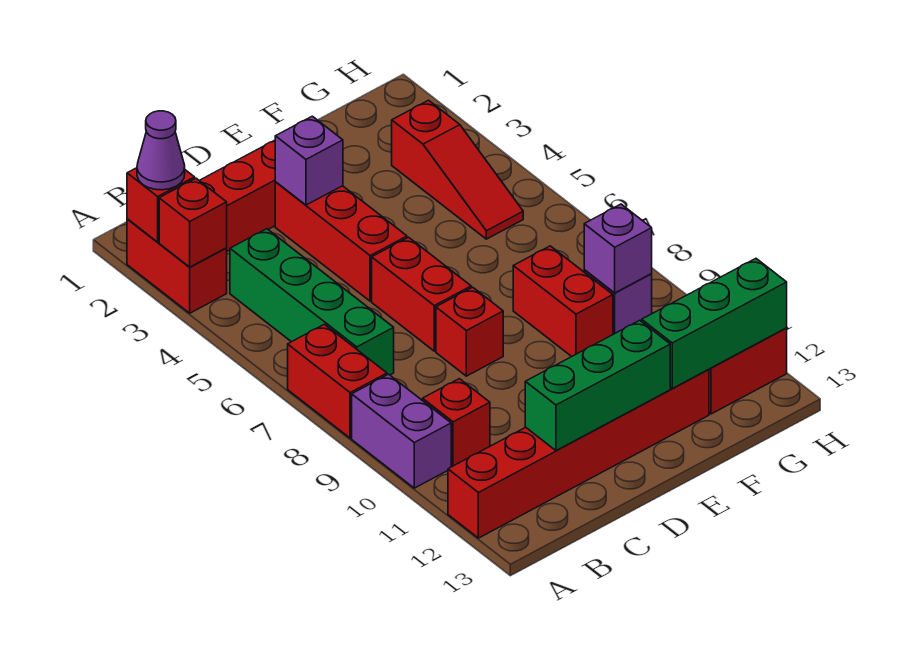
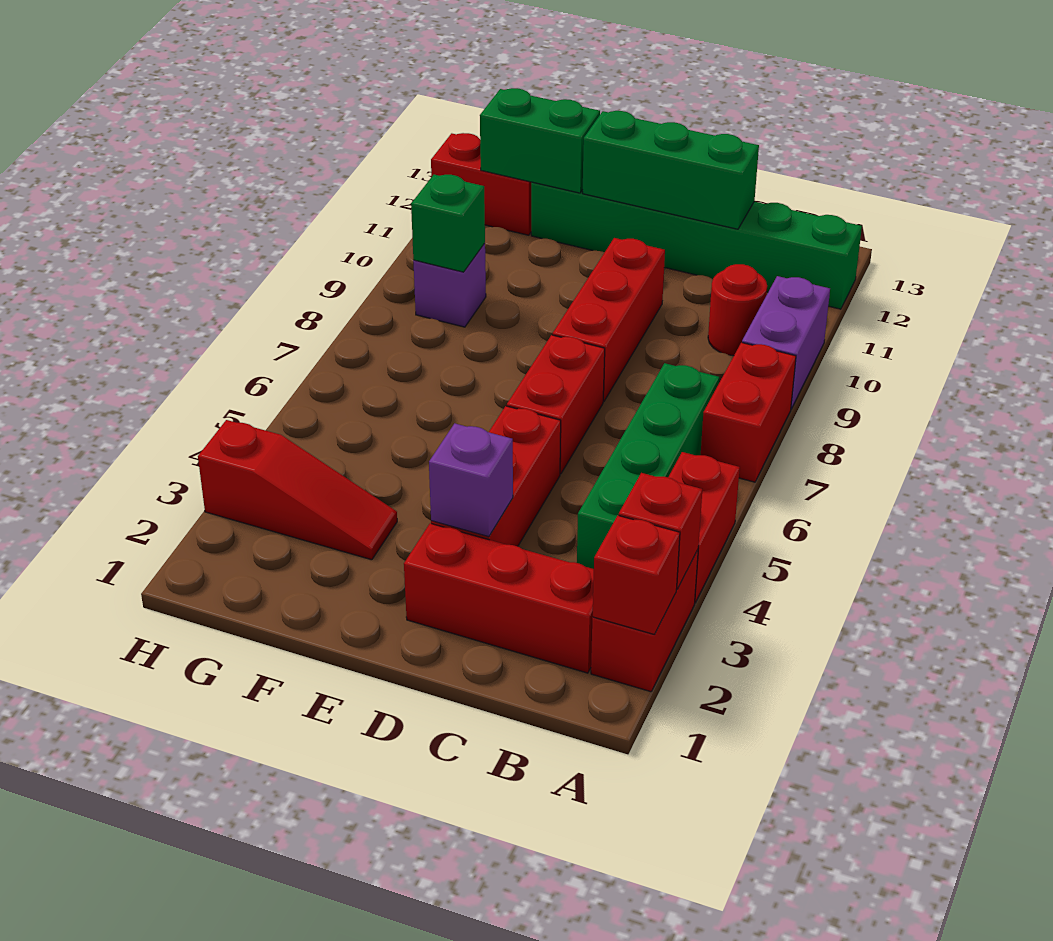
purple cone A2 level 3 -> none
red brick A12:F12 level 1 -> green brick A12:F12 level 1
red brick B10 level 1 -> red round brick B10 level 1
red brick D8 level 1 -> red brick D8:D10 level 1
red brick F8:F9 level 1 -> red brick A4:A5 level 1
green brick F12:H12 level 2 -> green brick F12:G12 level 2
red slope G3:G5 level 1 top 3 -> red slope F3:H3 level 1 top H
purple brick G9 level 2 -> green brick G9 level 2

